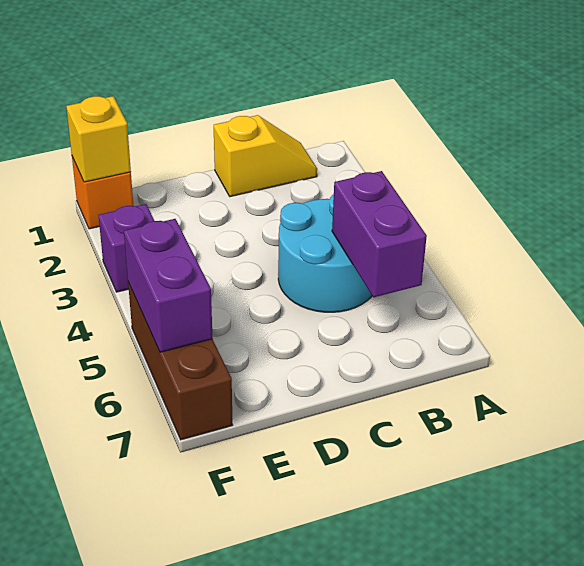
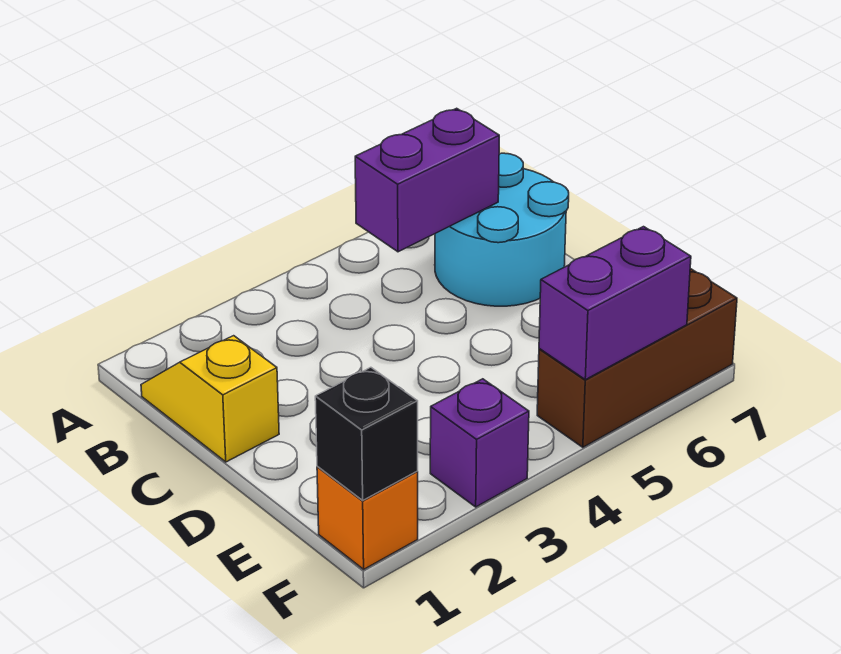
cyan round brick B4:C5 level 1 -> cyan round brick B6:C7 level 1
yellow brick F1 level 2 -> black brick F1 level 2

